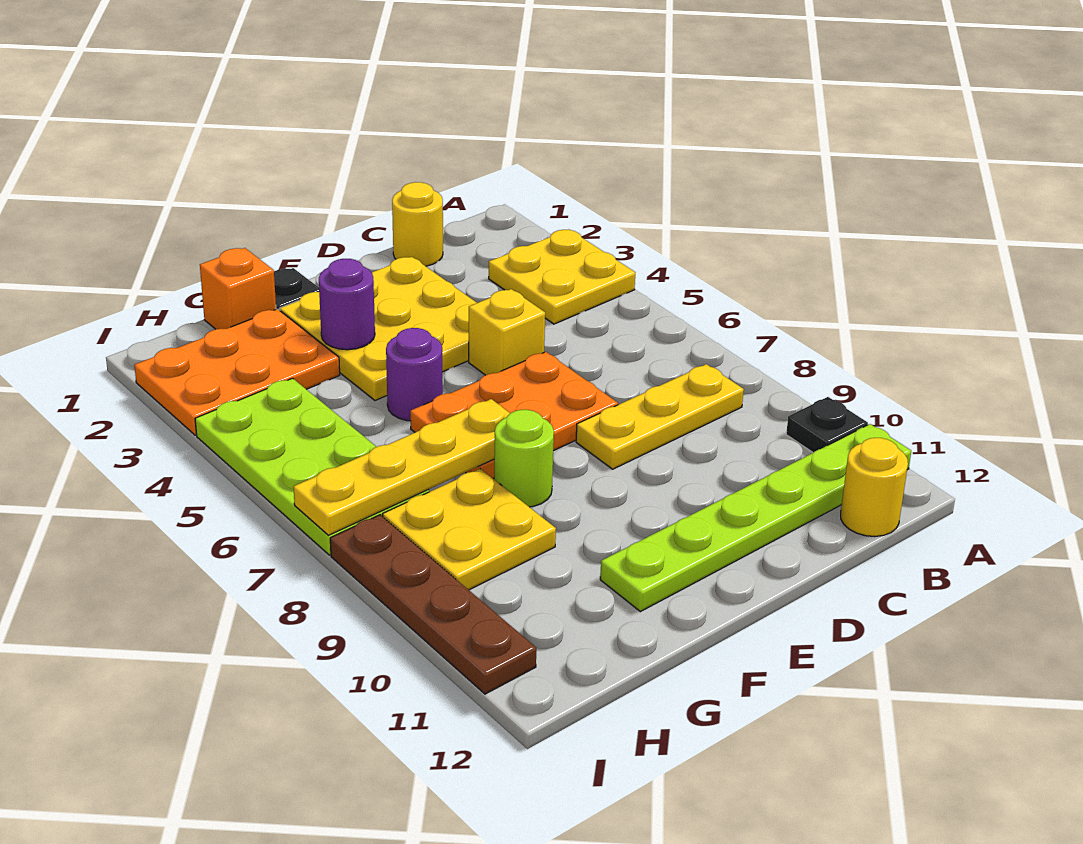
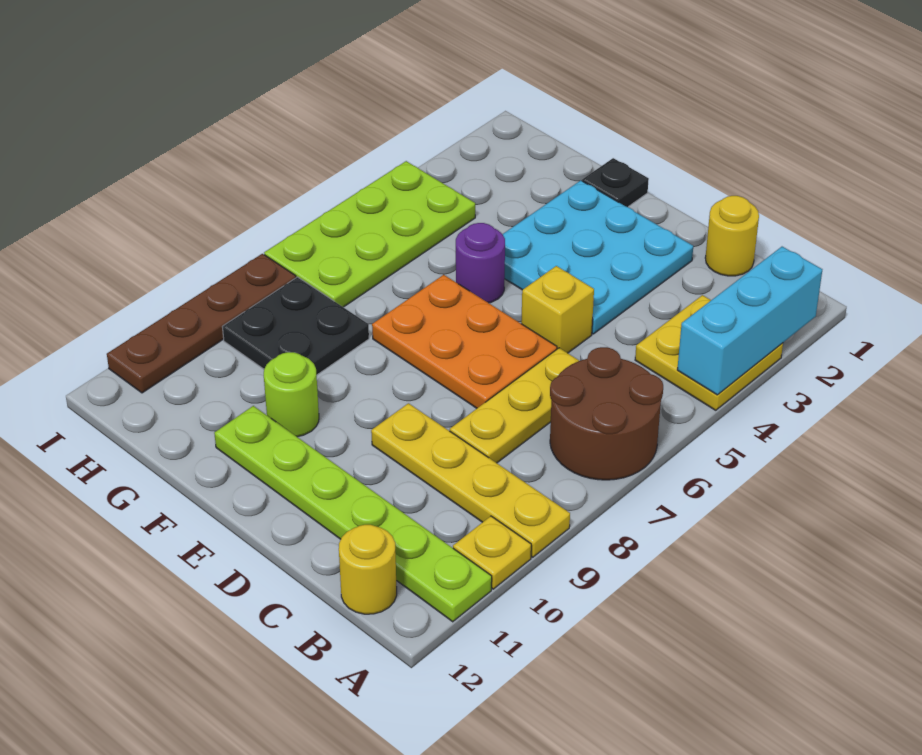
none -> cyan brick A2:A4 level 2
none -> brown round brick A6:B7 level 1
black plate A10 level 1 -> yellow plate A10 level 1
yellow plate B8:D8 level 1 -> yellow plate C6:C8 level 1
yellow plate D2:F4 level 1 -> cyan plate D2:F4 level 1
purple round brick F3 level 2 -> none
yellow plate F7:I7 level 2 -> yellow plate A9:D9 level 1
lime round brick F8 level 1 -> lime round brick F10 level 1
orange brick G1 level 1 -> none
orange plate G2:I3 level 1 -> none
yellow plate G8:H9 level 1 -> black plate G8:H9 level 1

